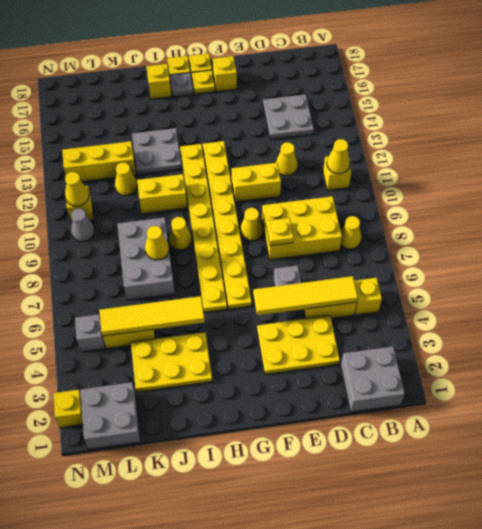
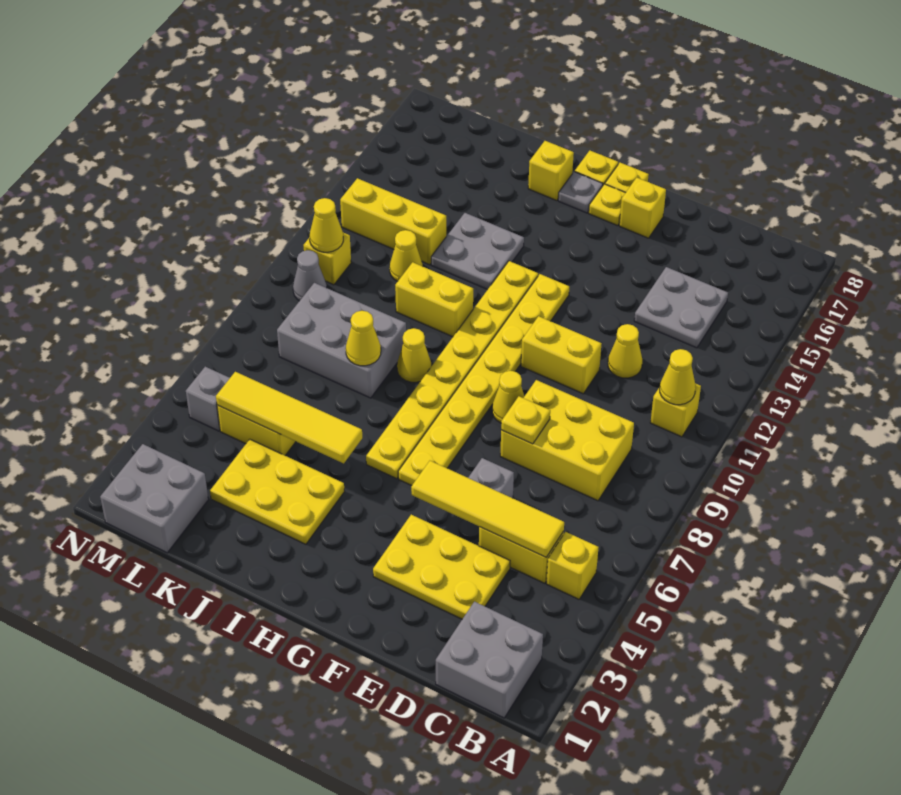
yellow cone B8 level 1 -> none
grey brick J7:K9 level 1 -> grey brick J8:L9 level 1
yellow brick N2 level 1 -> none

